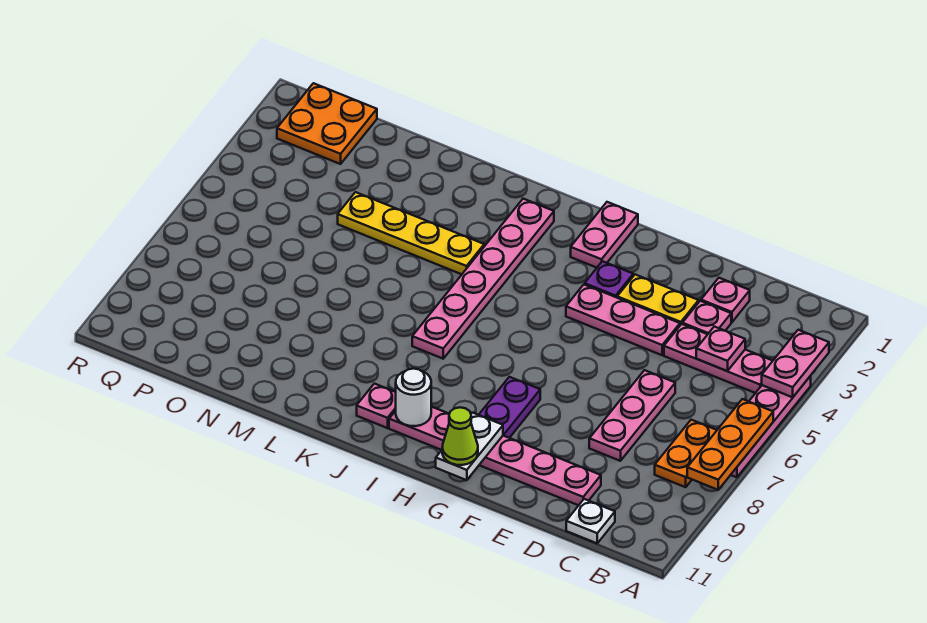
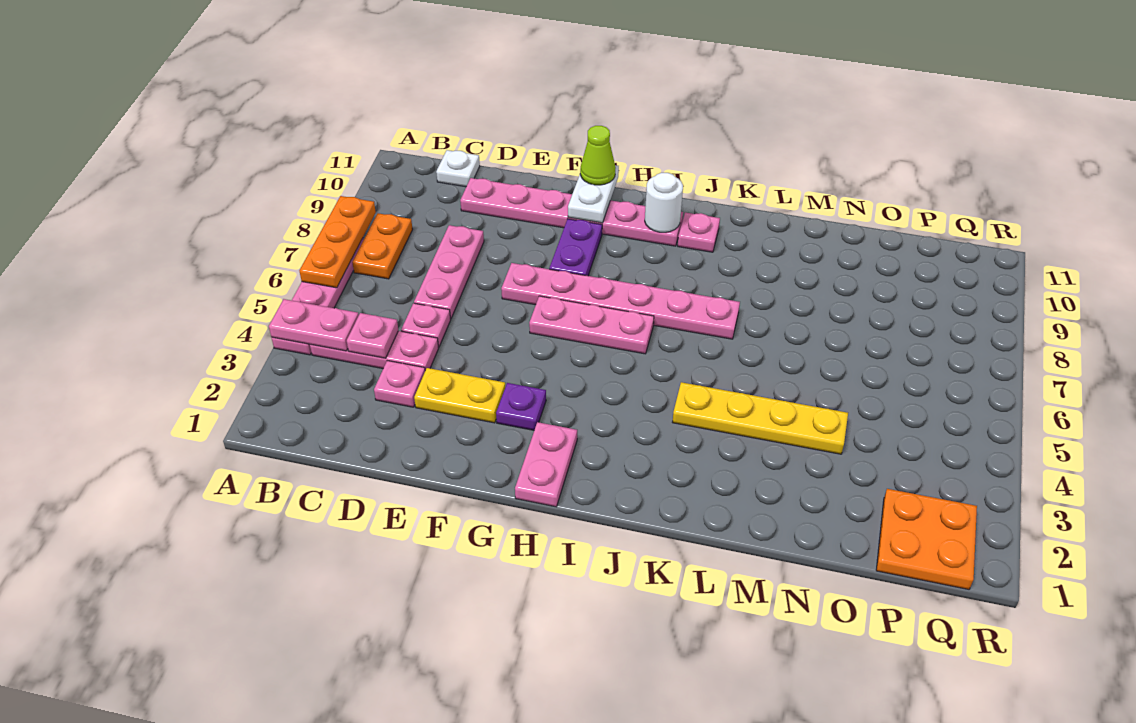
pink plate A3:A4 level 2 -> pink plate A4:B4 level 2
pink plate D2 level 1 -> pink plate D5 level 1
pink plate E4:G4 level 1 -> pink plate G6:I6 level 1
pink plate J2:J7 level 1 -> pink plate F7:K7 level 1

